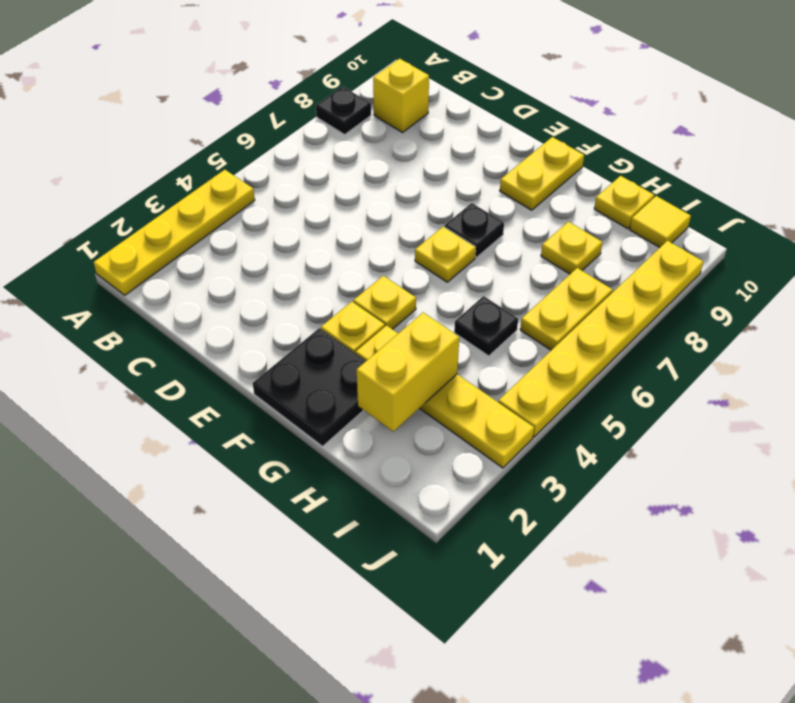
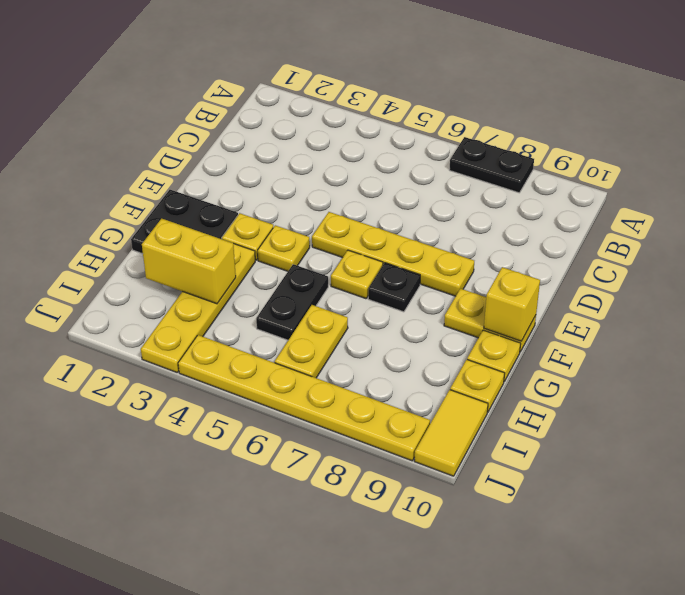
yellow plate A1:A4 level 1 -> yellow plate E5:E8 level 1
black plate A8 level 1 -> black plate A7:A8 level 1
yellow brick B9 level 1 -> yellow brick F10 level 2
black plate H5 level 1 -> black plate G5:H5 level 1
yellow plate H8 level 1 -> yellow plate G10 level 1
yellow plate I6:I7 level 1 -> yellow plate H6:I6 level 1
yellow tile I10 level 1 -> yellow tile I10:J10 level 1

